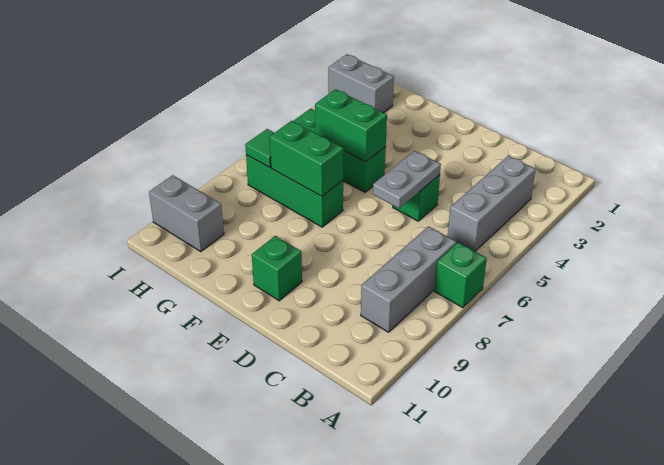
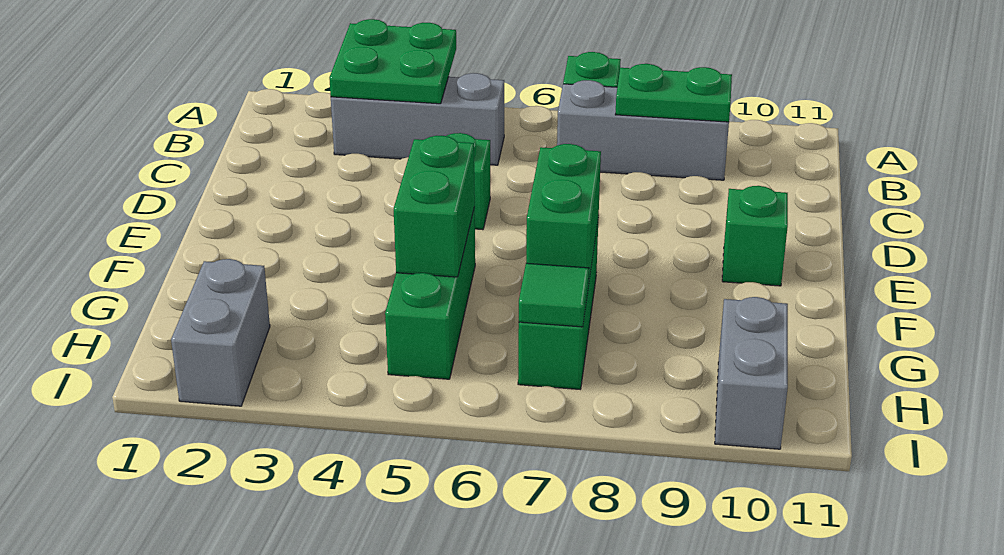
none -> green plate A3:B4 level 2
none -> green plate B8:B9 level 2
grey plate D5:D6 level 2 -> none

